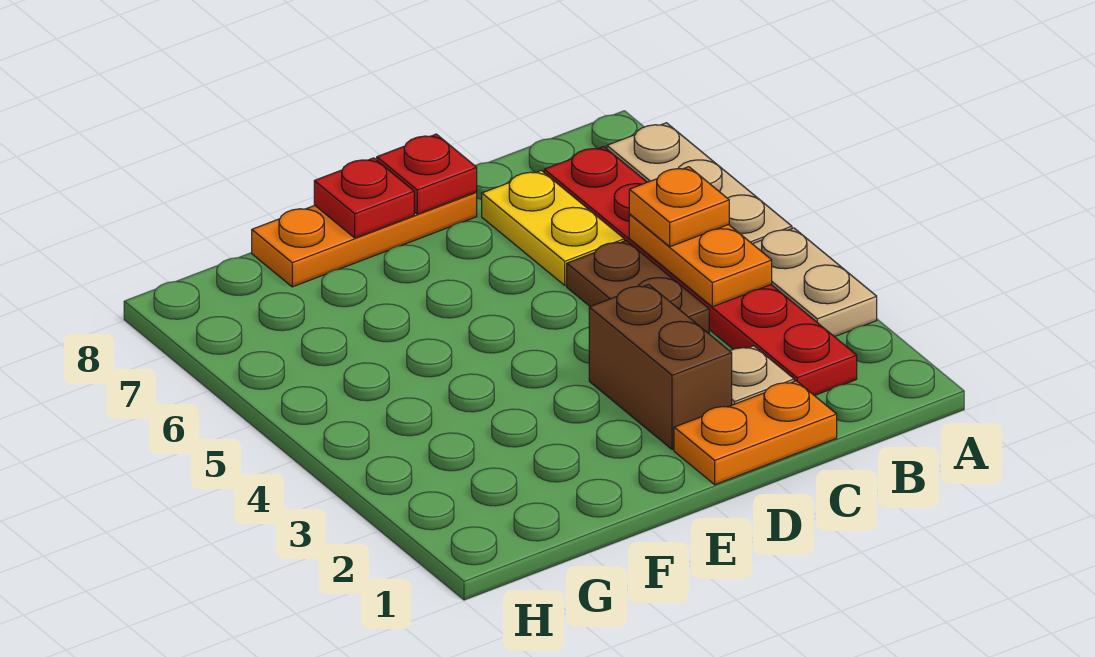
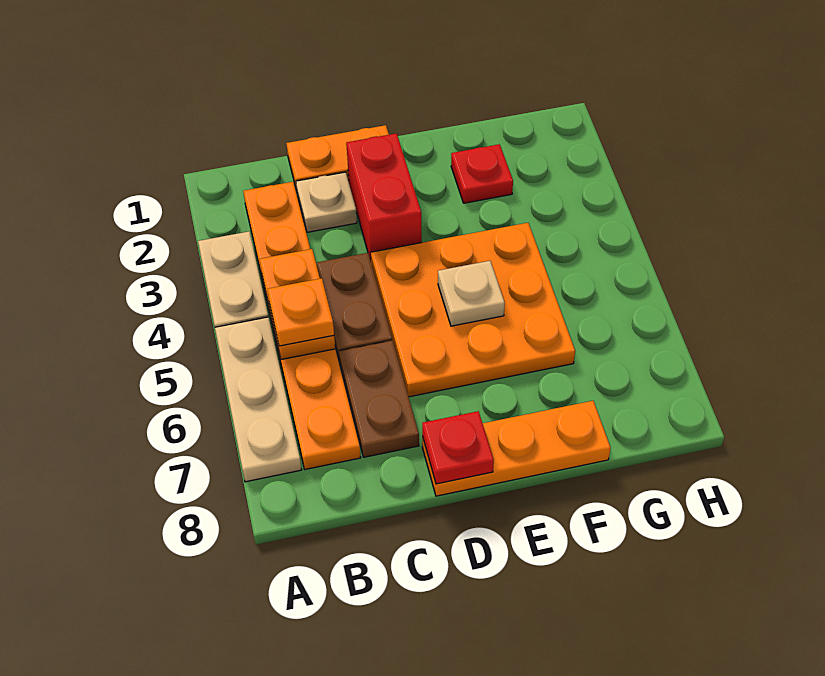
red plate B2:B7 level 1 -> orange plate B2:B7 level 1
yellow plate C6:C7 level 1 -> brown plate C6:C7 level 1
brown brick D2:D3 level 1 -> red brick D2:D3 level 1
none -> orange plate D4:F6 level 1
none -> tan plate E5 level 2
red plate E8 level 2 -> red plate F2 level 1

